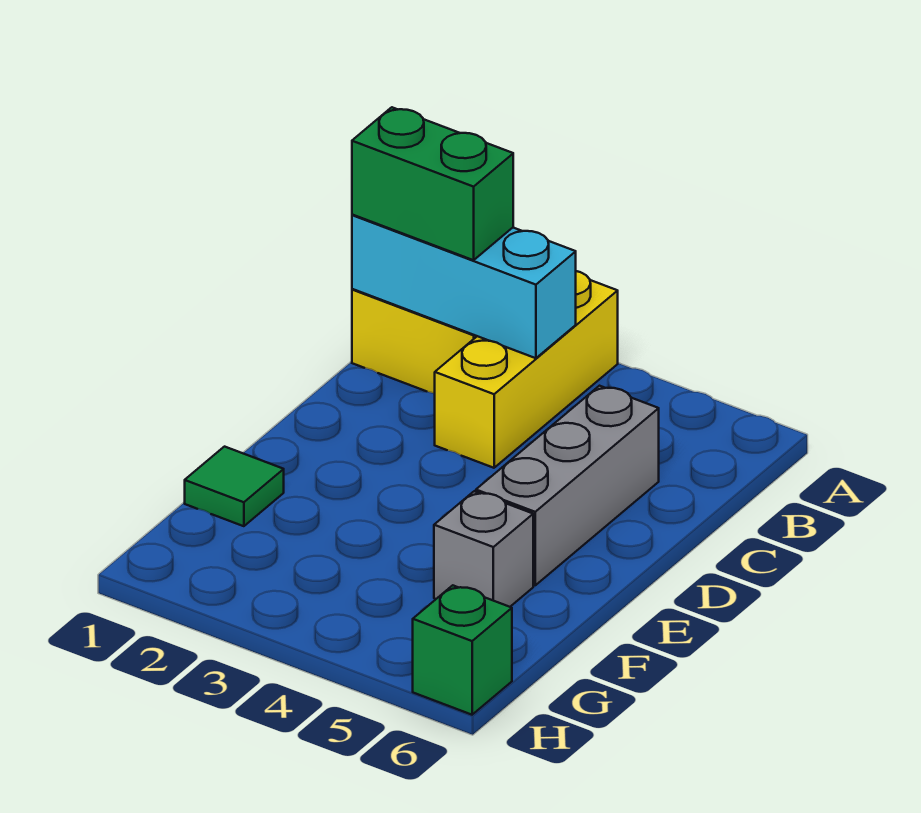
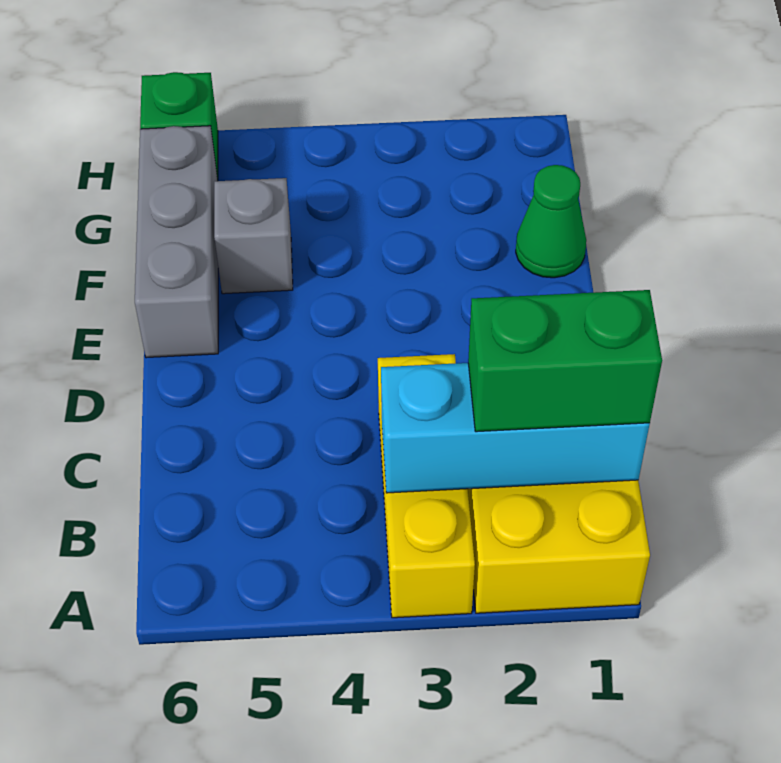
grey brick C5:E5 level 1 -> grey brick E6:G6 level 1
green tile F1 level 1 -> green cone F1 level 1

